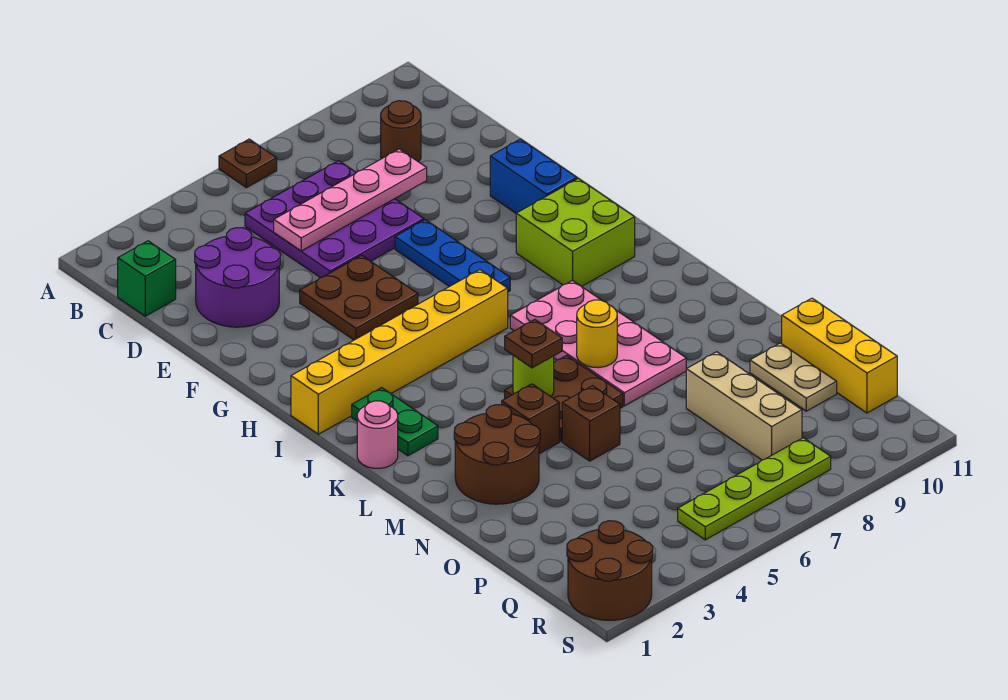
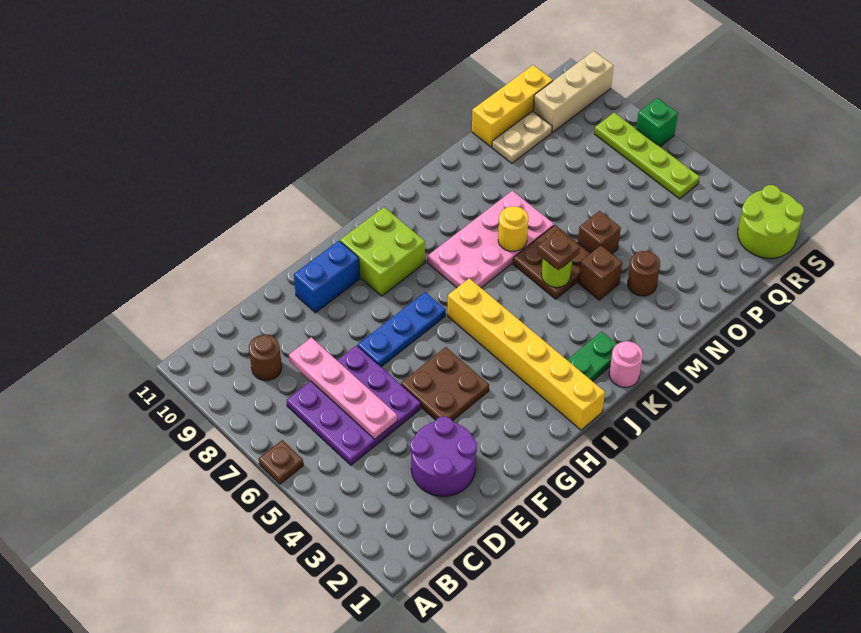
green brick C1 level 1 -> green brick S7 level 1
brown round brick M2:N3 level 1 -> brown round brick N3 level 1
tan brick O8:Q8 level 1 -> tan brick Q10:S10 level 1
brown round brick R1:S2 level 1 -> lime round brick R1:S2 level 1

